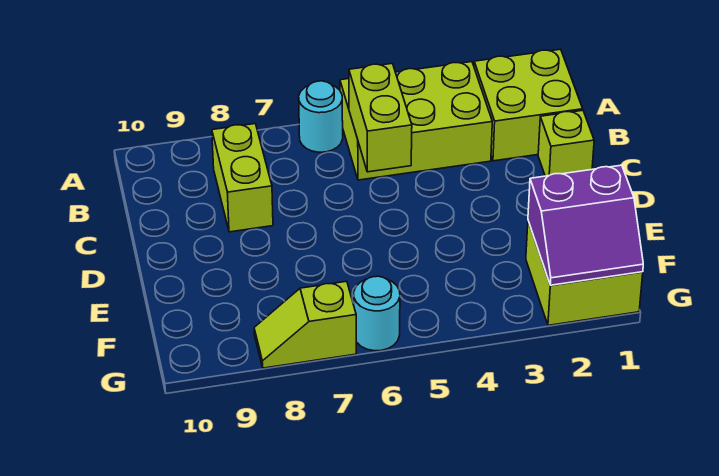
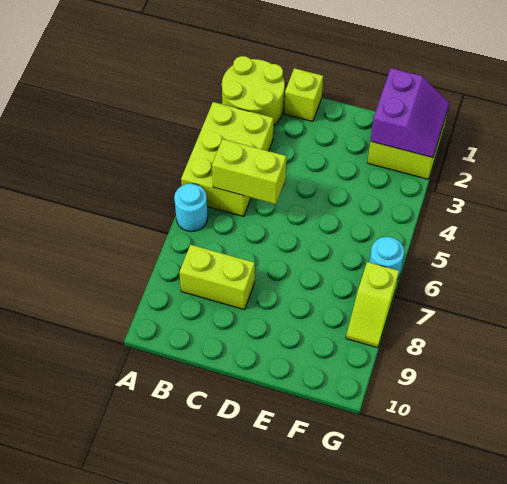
lime brick A1:B2 level 1 -> lime round brick A1:B2 level 1

